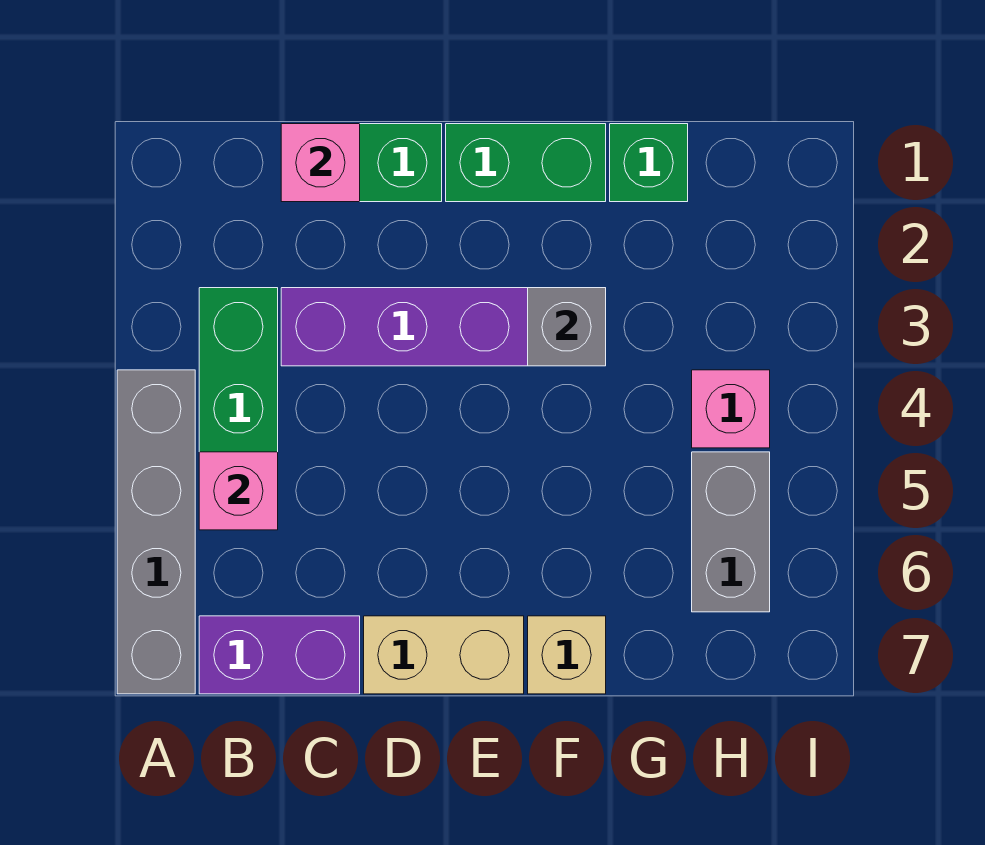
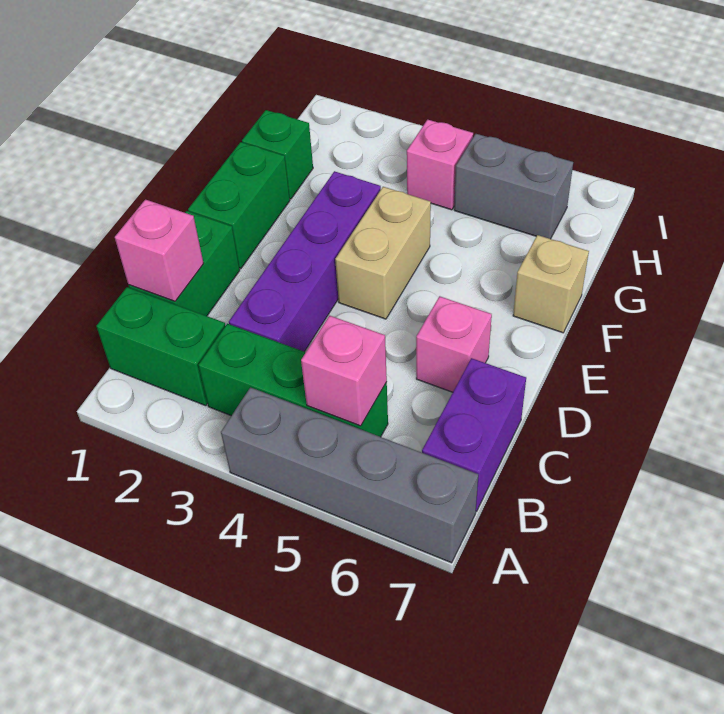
none -> green brick B1:B2 level 1
none -> pink brick D6 level 1
tan brick D7:E7 level 1 -> tan brick E4:F4 level 1
grey brick F3 level 2 -> none

